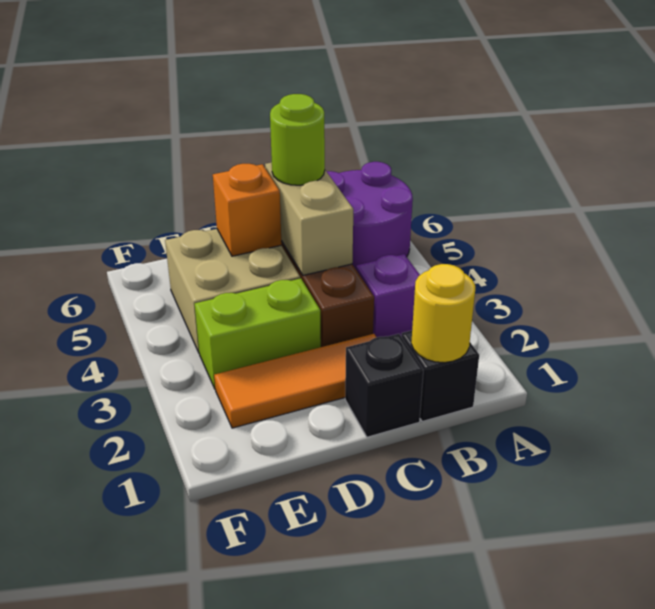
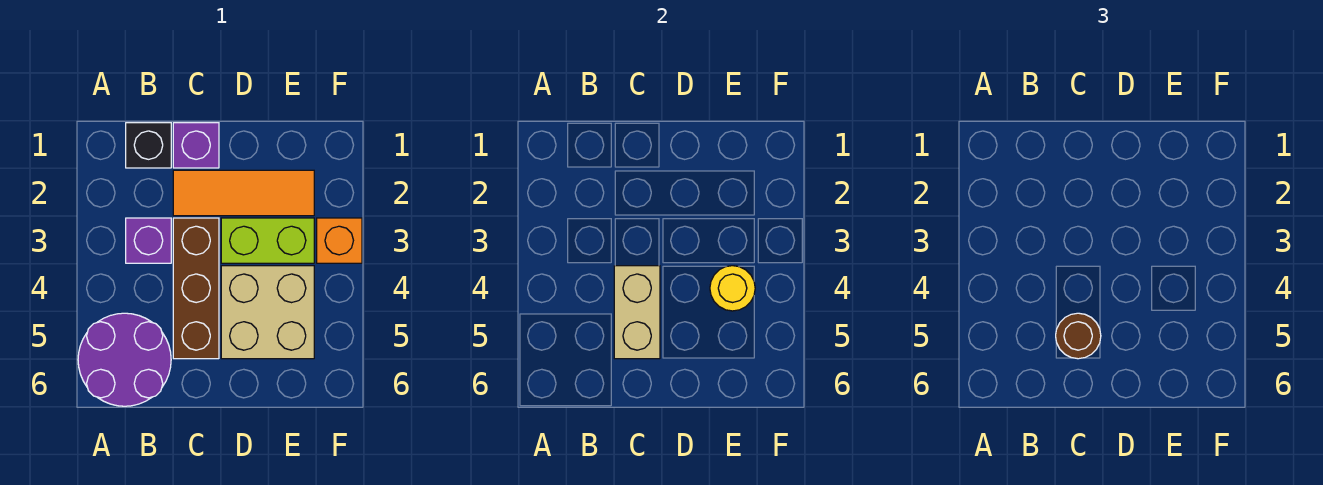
yellow round brick B1 level 2 -> yellow round brick E4 level 2
black brick C1 level 1 -> purple brick C1 level 1
lime round brick C5 level 3 -> brown round brick C5 level 3
orange brick D5 level 2 -> orange brick F3 level 1

